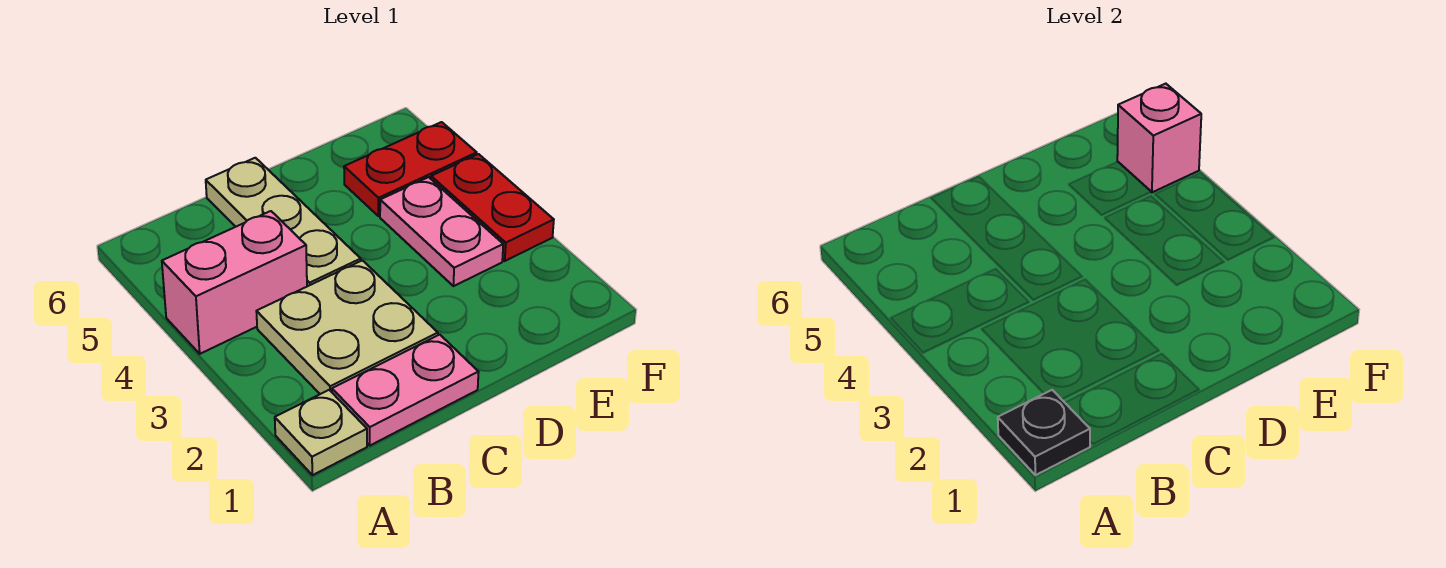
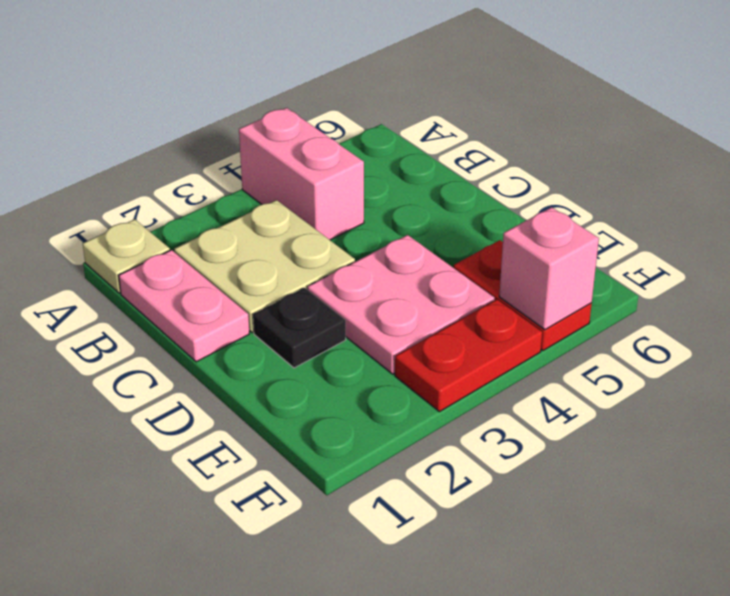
black plate A1 level 2 -> black plate D2 level 1
tan plate C4:C6 level 1 -> none
pink plate E3:E4 level 1 -> pink plate D3:E4 level 1

